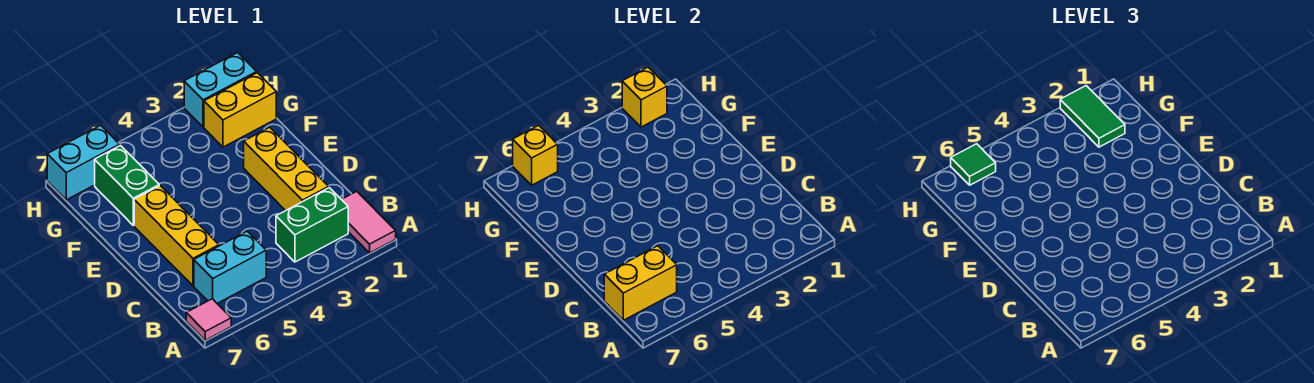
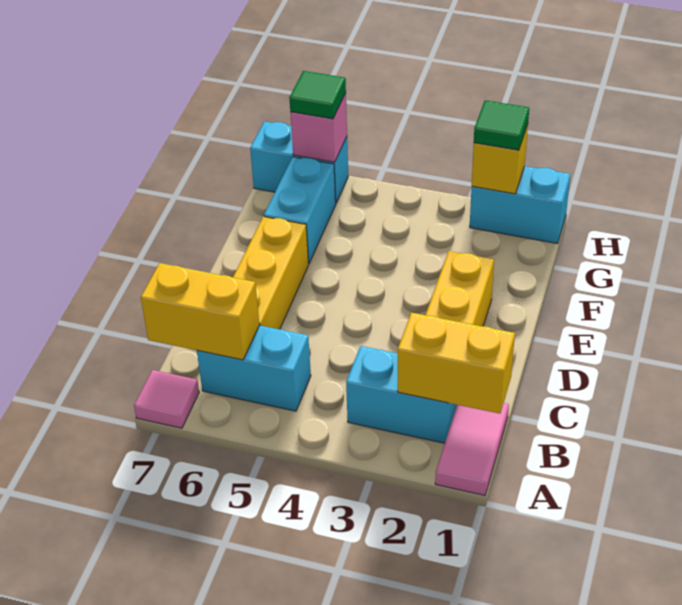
green brick B2:B3 level 1 -> cyan brick B2:B3 level 1
green brick F6:G6 level 1 -> cyan brick F6:G6 level 1
yellow brick G1:G2 level 1 -> yellow brick B1:B2 level 2
green tile G2:H2 level 3 -> green tile H2 level 3
yellow brick H6 level 2 -> pink brick H6 level 2

